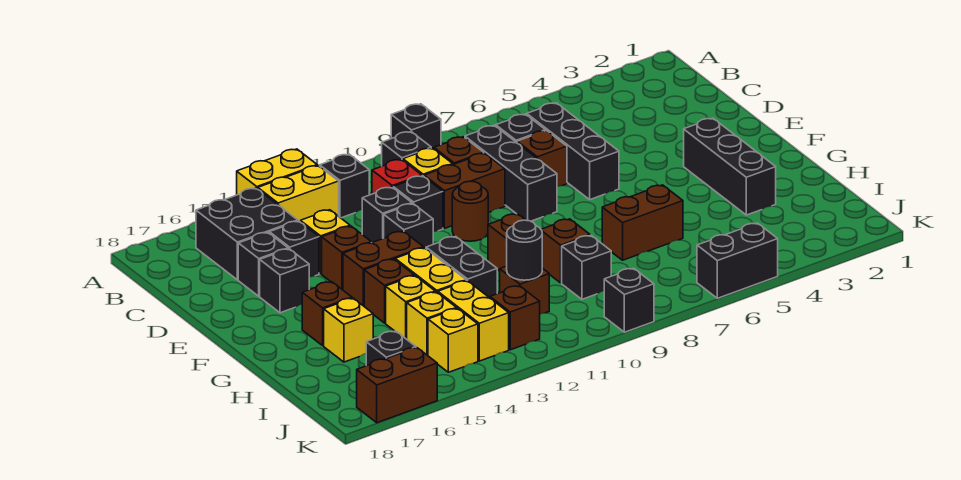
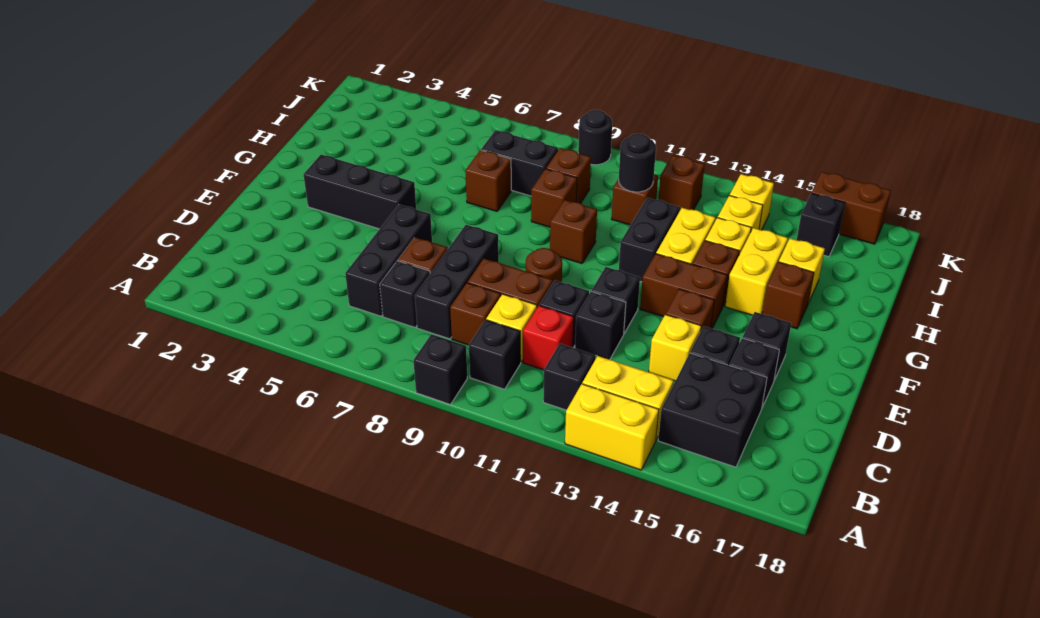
black brick F3:H3 level 1 -> black brick F3:F5 level 1
brown brick H6:H7 level 1 -> brown brick H7 level 1
black brick I9 level 1 -> brown brick I9 level 1
yellow brick I13:J13 level 1 -> yellow brick G15:H15 level 1
black brick K5:K6 level 1 -> black brick I7:I8 level 1
black brick K9 level 1 -> black round brick K9 level 1

